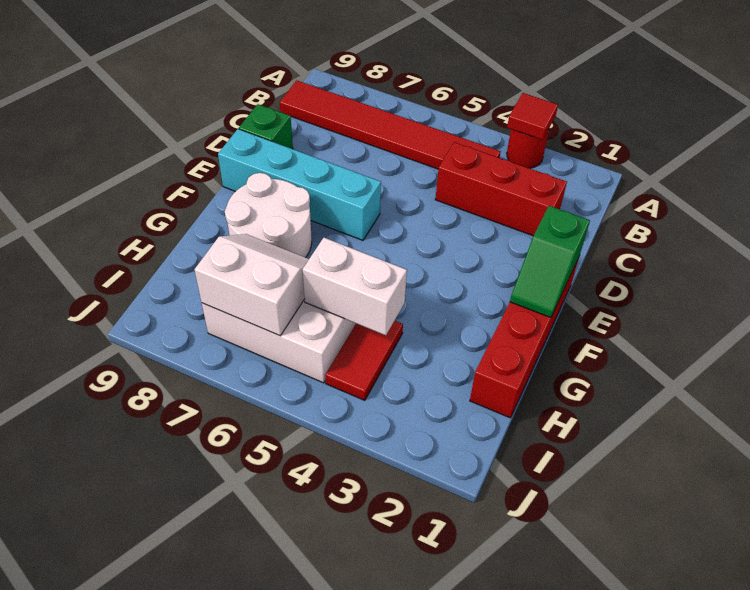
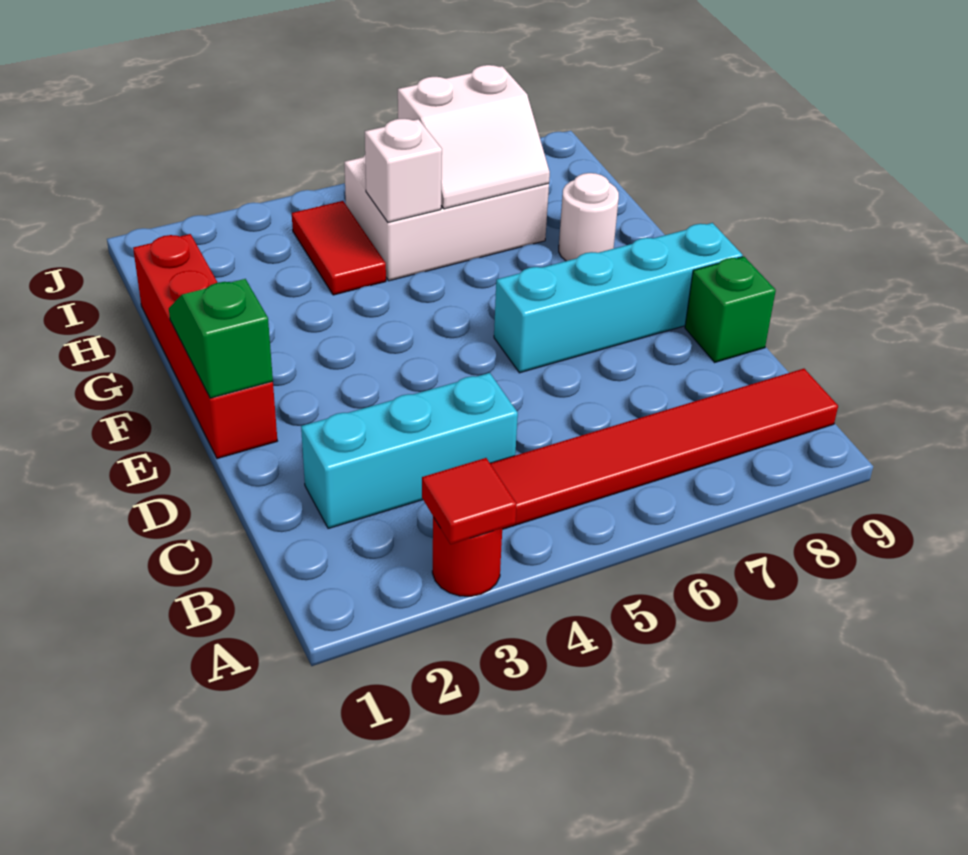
red brick C2:C4 level 1 -> cyan brick C2:C4 level 1
white round brick F7:G8 level 1 -> white round brick G8 level 1
white brick H4:H5 level 2 -> white brick H5 level 2

